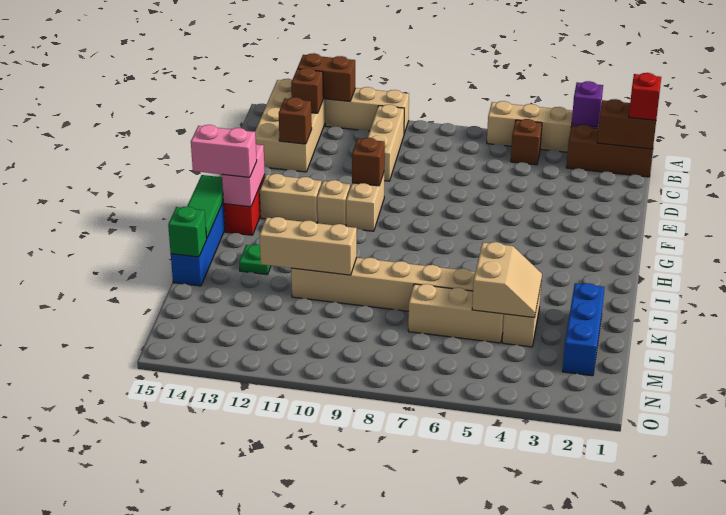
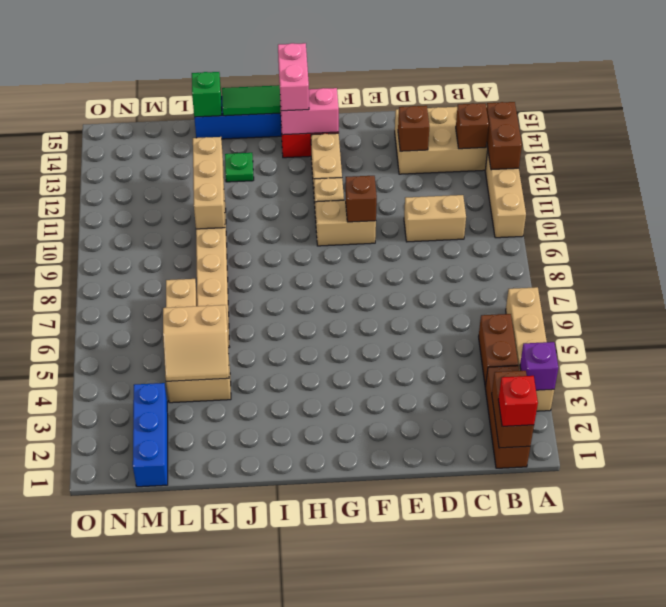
brown brick B5 level 1 -> brown brick B4:B5 level 1
tan brick B10:D10 level 1 -> tan brick C10:D10 level 1
blue brick K2:M2 level 1 -> blue brick M1:M3 level 1

